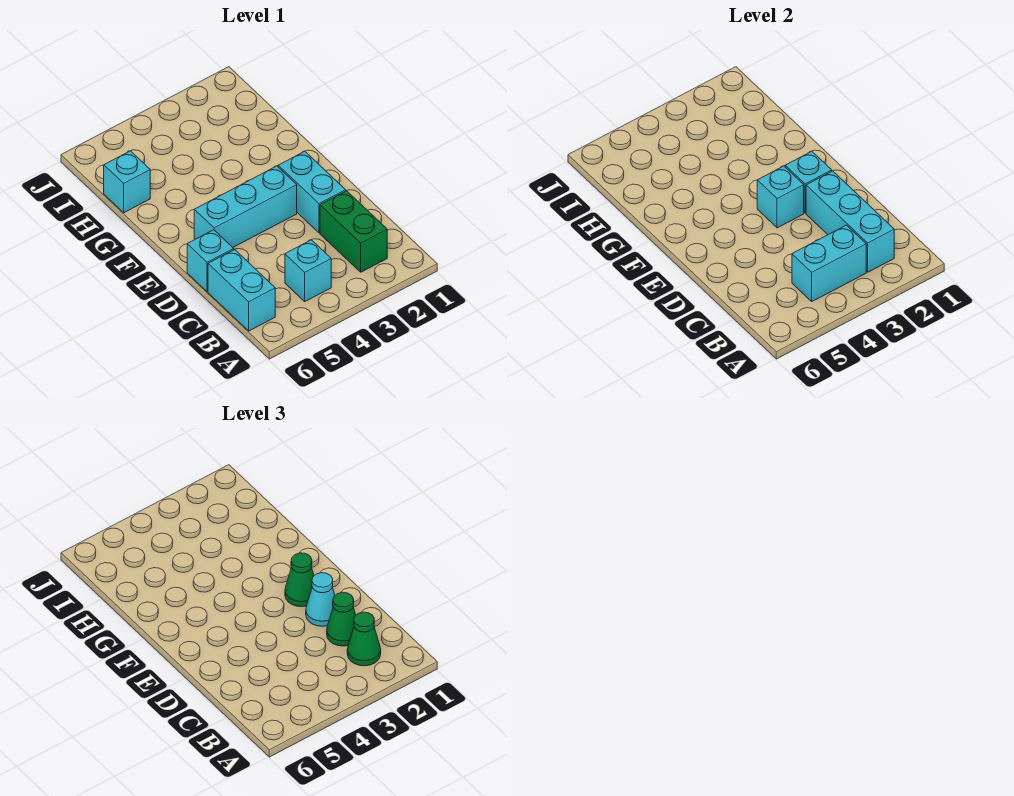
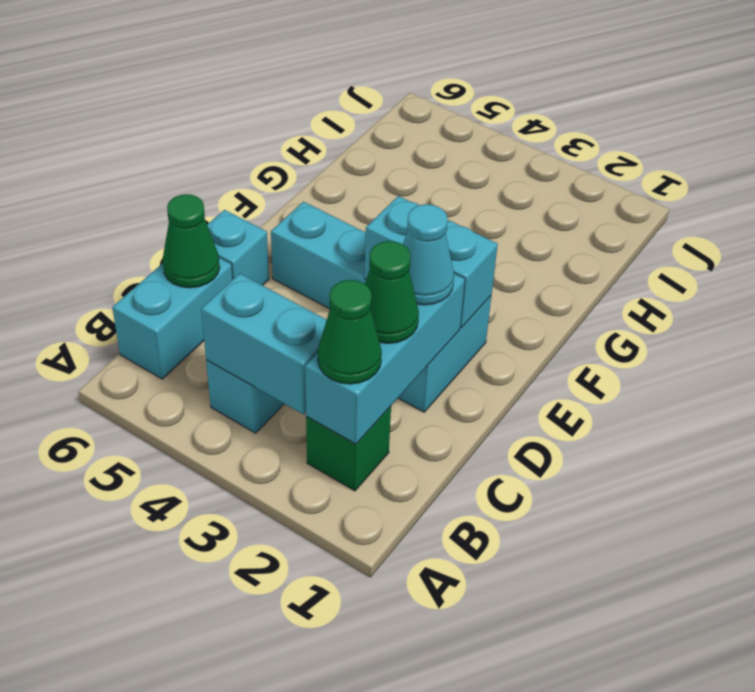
green brick B2:C2 level 1 -> green brick B2 level 1
green cone E2 level 3 -> green cone C6 level 2
cyan brick H6 level 1 -> none

